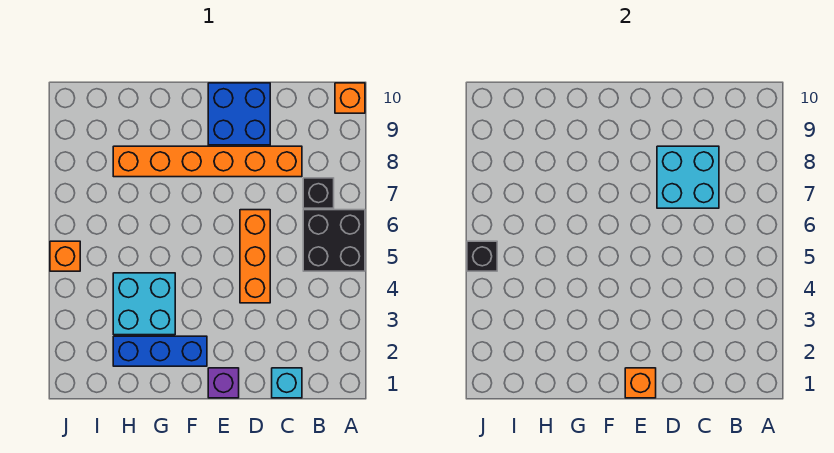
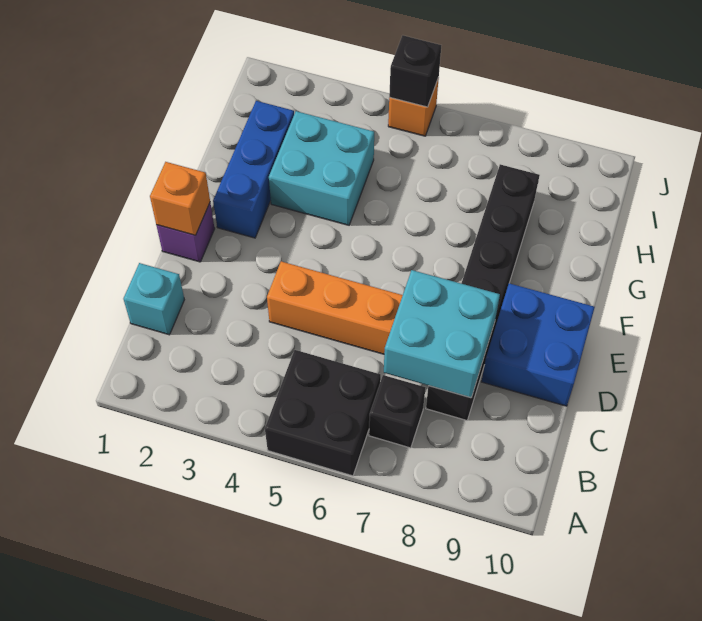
orange brick A10 level 1 -> none
orange brick C8:H8 level 1 -> black brick C8:H8 level 1

